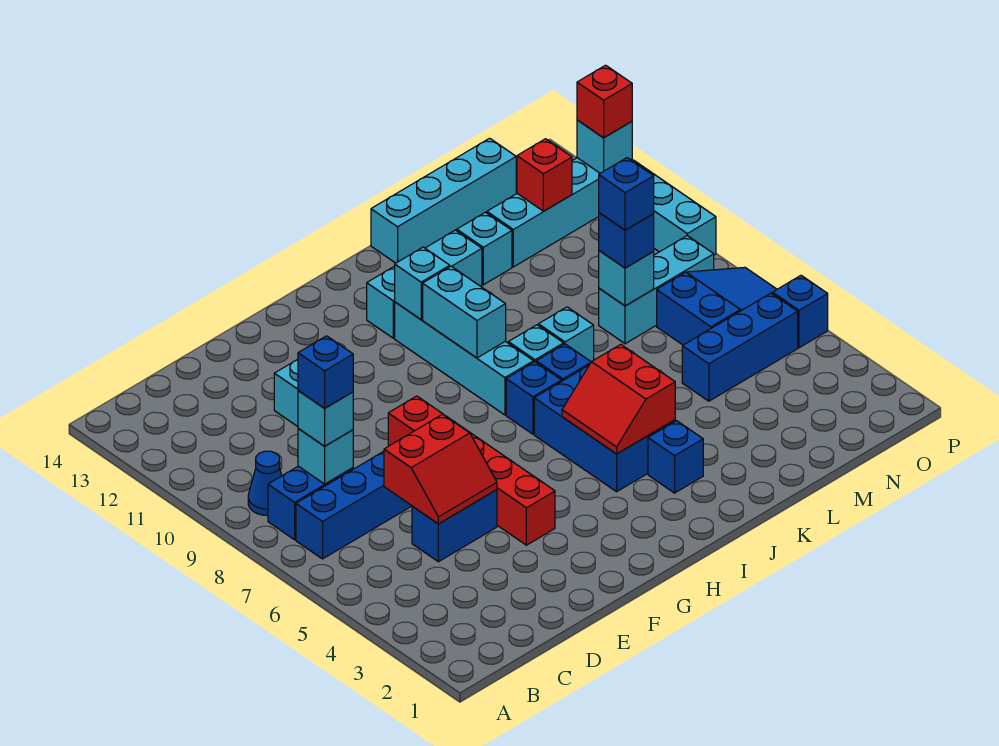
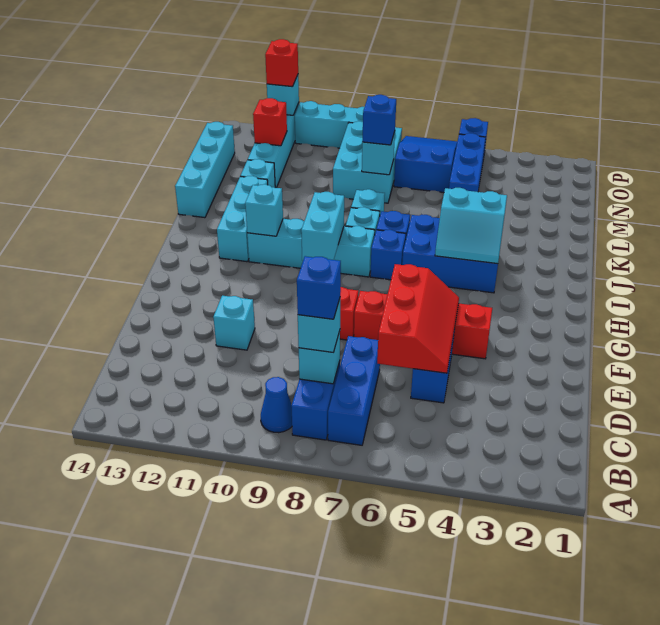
red slope D5:E6 level 2 top 6 -> red slope D5:F6 level 2 top 6
red slope I4:J5 level 2 top J -> cyan slope I4:J5 level 2 top J
cyan brick I9:I10 level 2 -> cyan brick H9:I9 level 2
blue brick J3 level 1 -> none
cyan brick M8:O8 level 1 -> cyan brick M8:O9 level 1
blue brick M8 level 4 -> none

